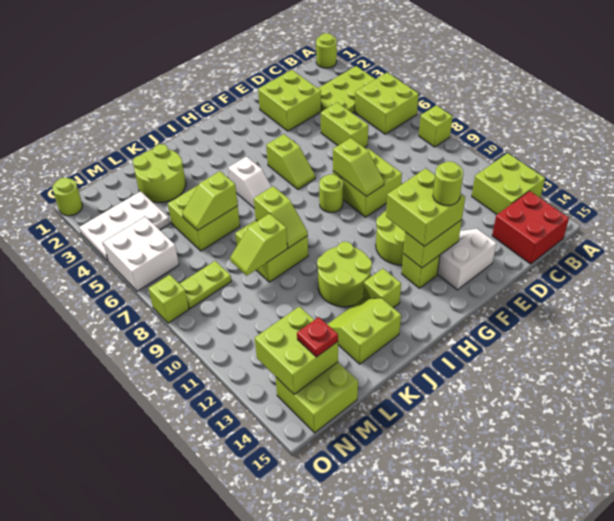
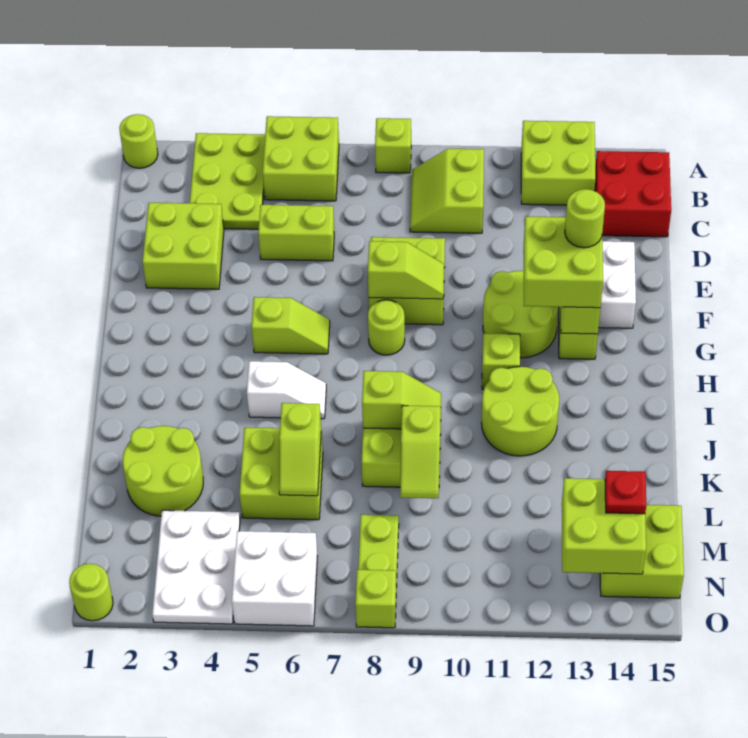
lime brick I13 level 1 -> lime brick H11 level 1
lime slope J13:K14 level 1 top 14 -> lime slope B9:C10 level 1 top 10

